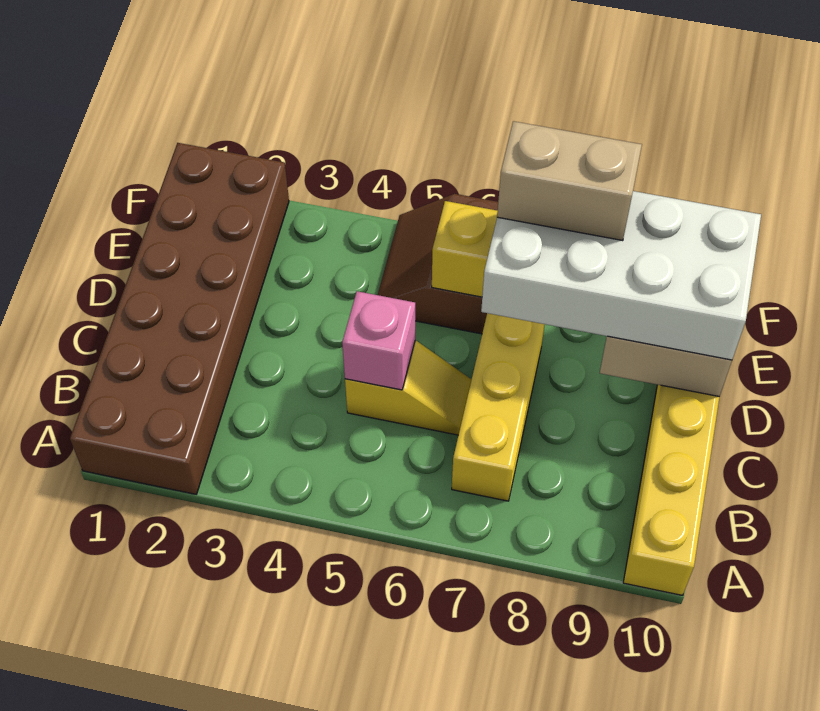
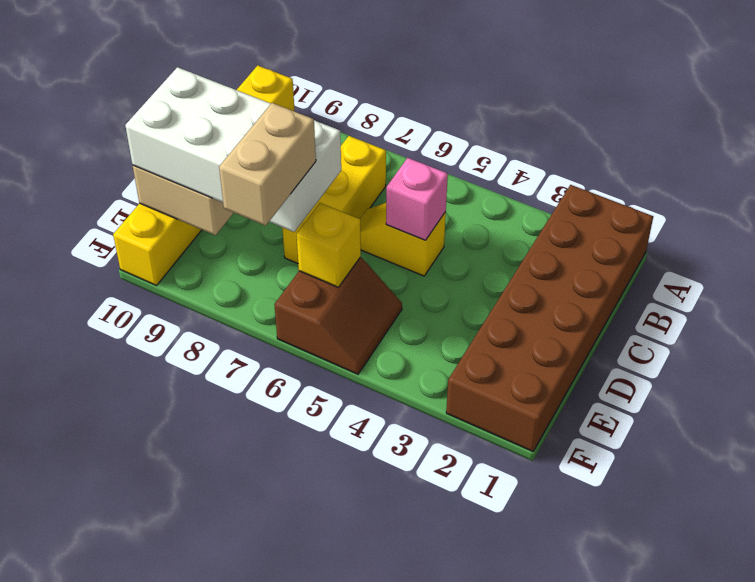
tan brick E7:E8 level 4 -> tan brick E7:F7 level 4

